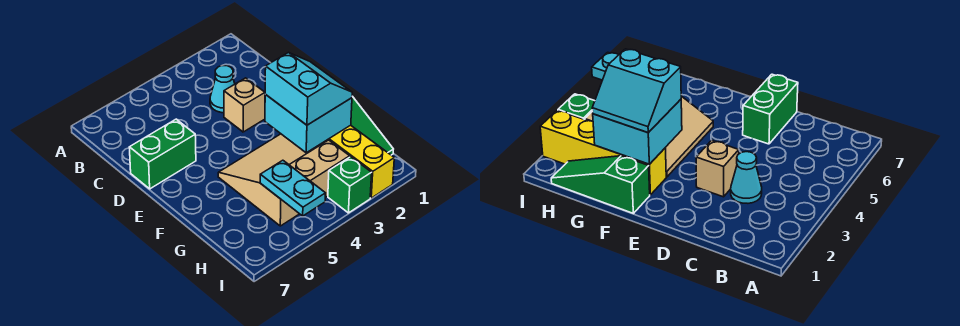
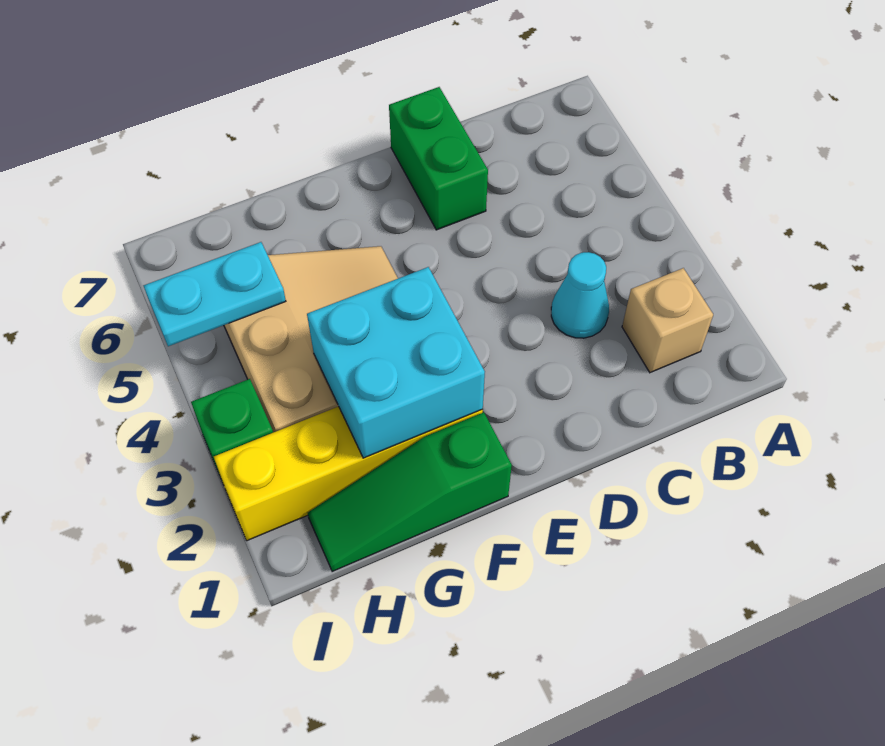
tan brick D3 level 1 -> tan brick B2 level 1
cyan slope F2:G3 level 3 top 3 -> none

